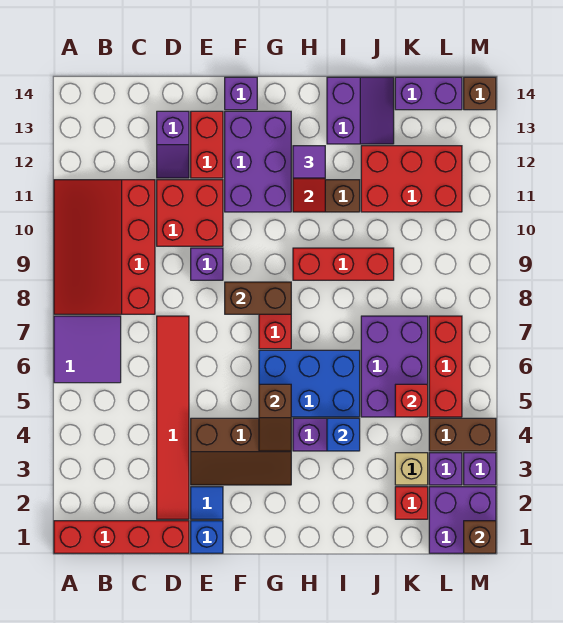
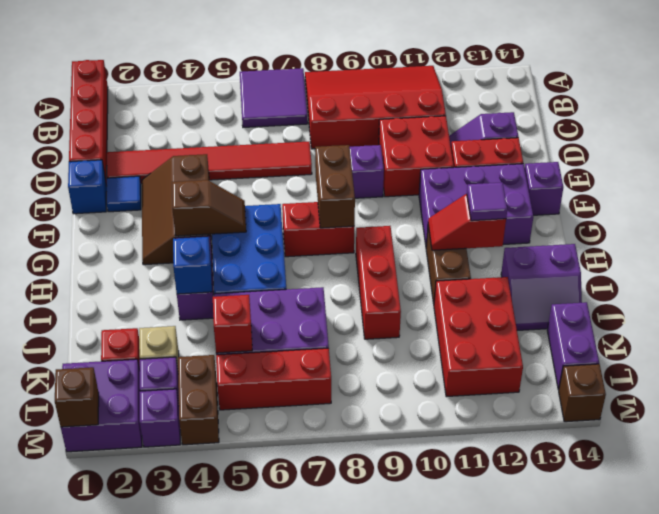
brown slope G4:G5 level 2 top 5 -> brown slope G4:G5 level 2 top 4

